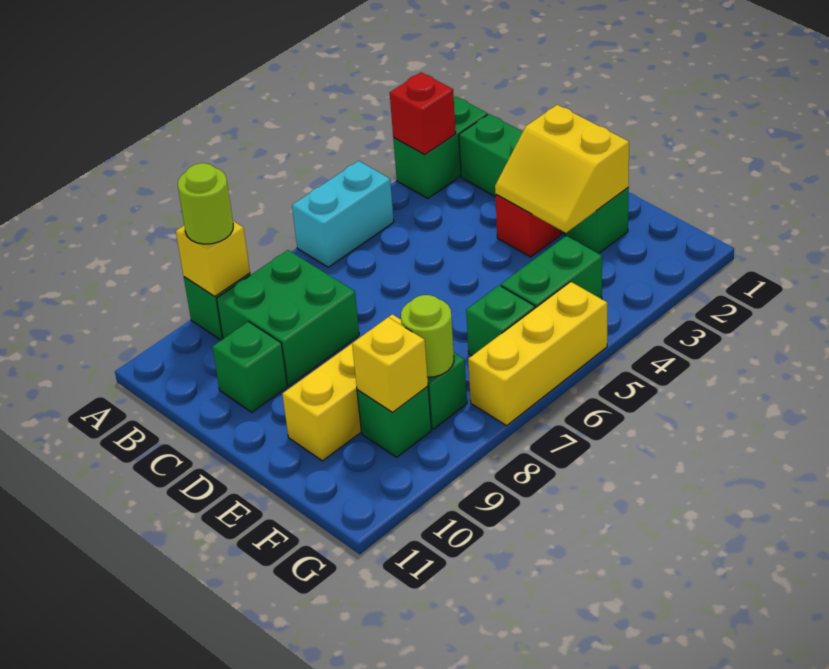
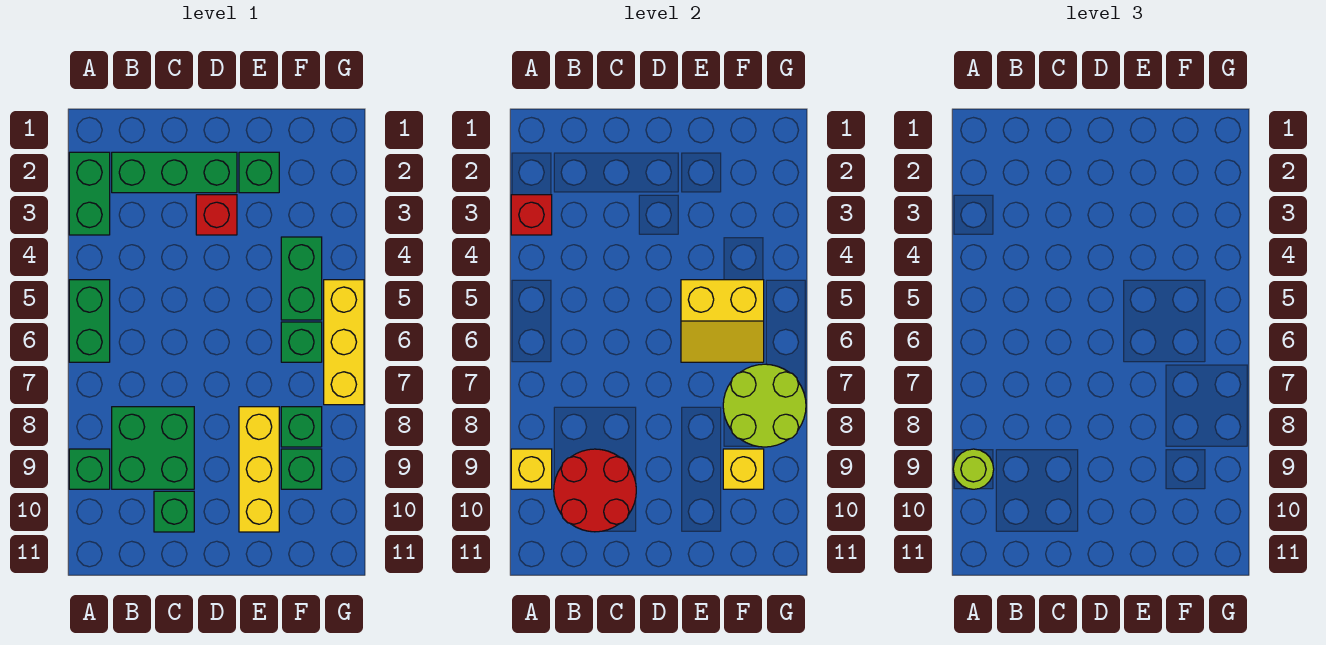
cyan brick A5:A6 level 1 -> green brick A5:A6 level 1
none -> red round brick B9:C10 level 2
yellow slope D2:E3 level 2 top 2 -> yellow slope E5:F6 level 2 top 5
lime round brick F8 level 2 -> lime round brick F7:G8 level 2

